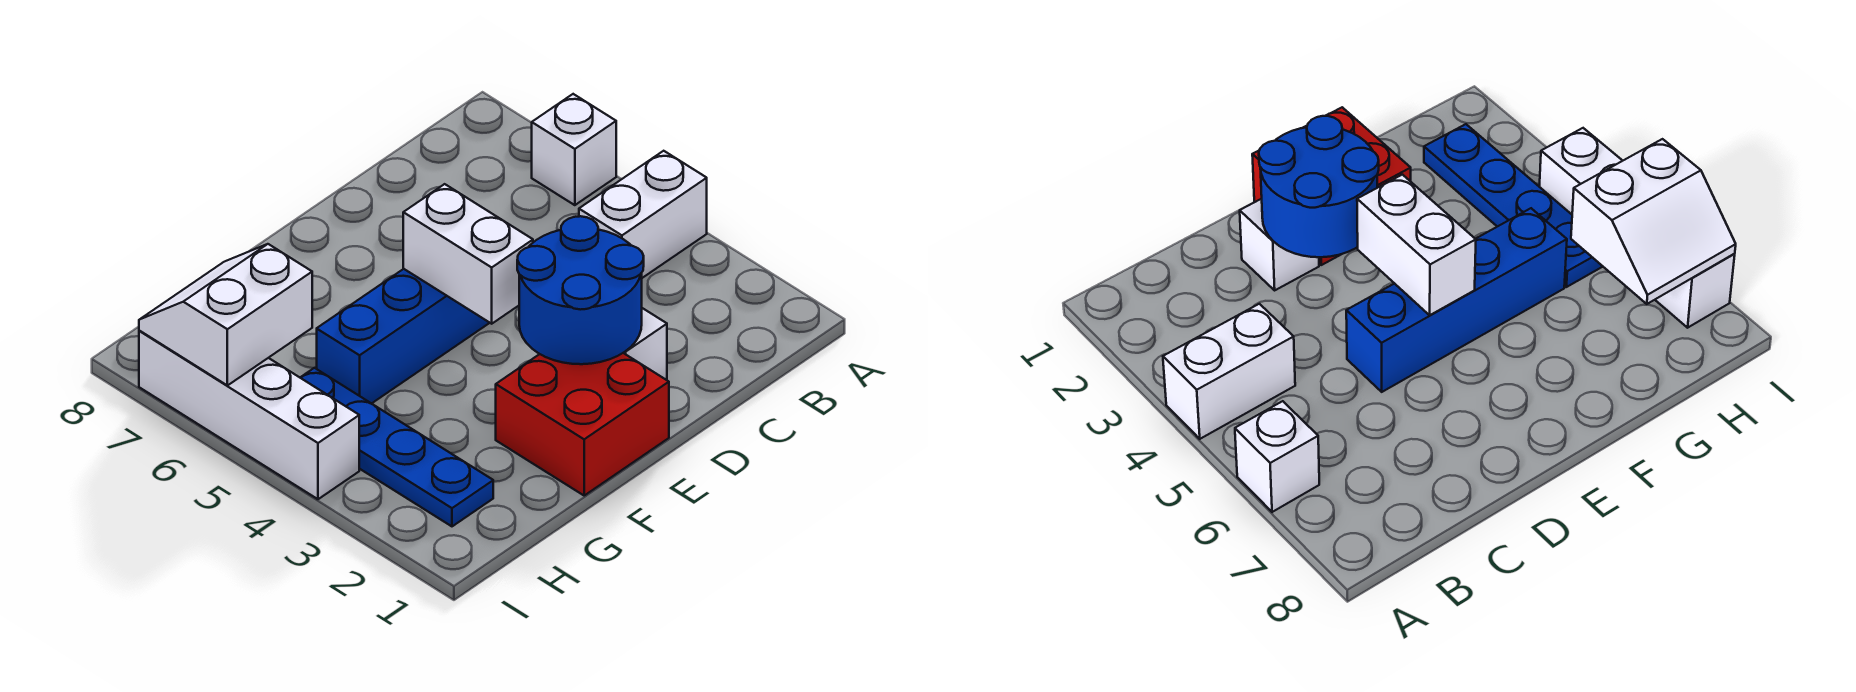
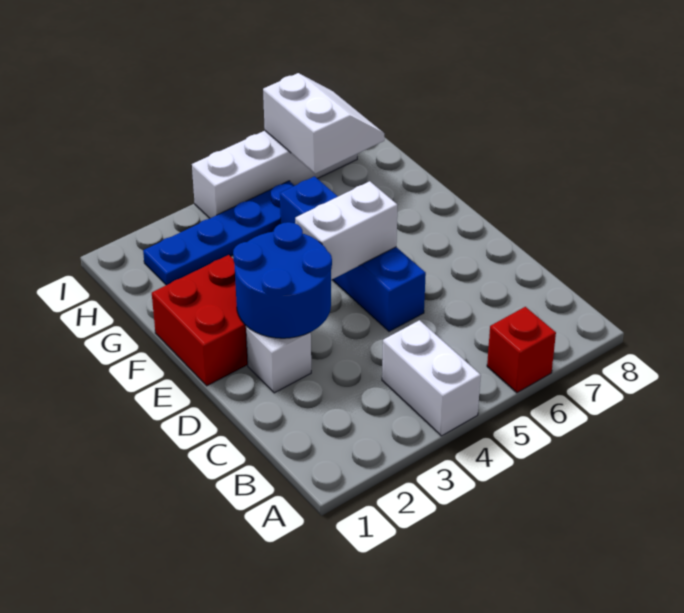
white brick A6 level 1 -> red brick A6 level 1

